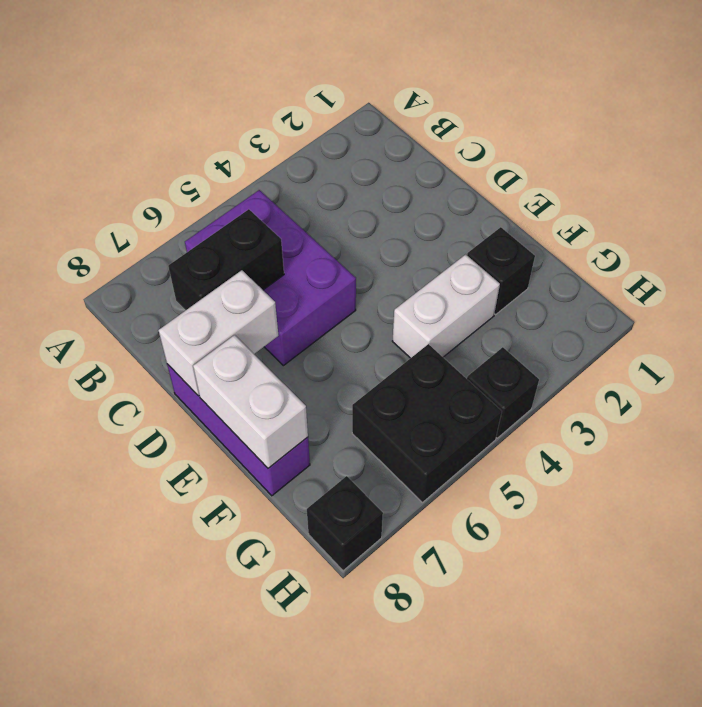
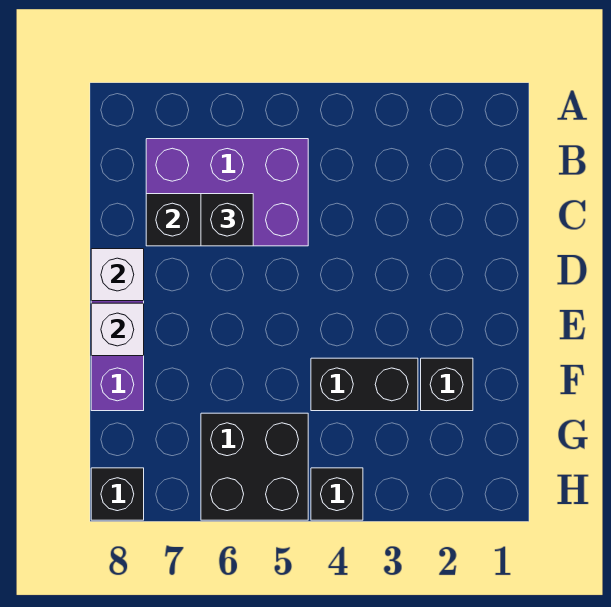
purple brick B5:D6 level 1 -> purple brick B5:C7 level 1
none -> black brick C6 level 3
white brick D7:D8 level 2 -> white brick D8 level 2
white brick E8:F8 level 2 -> white brick E8 level 2
white brick F3:F4 level 1 -> black brick F3:F4 level 1

